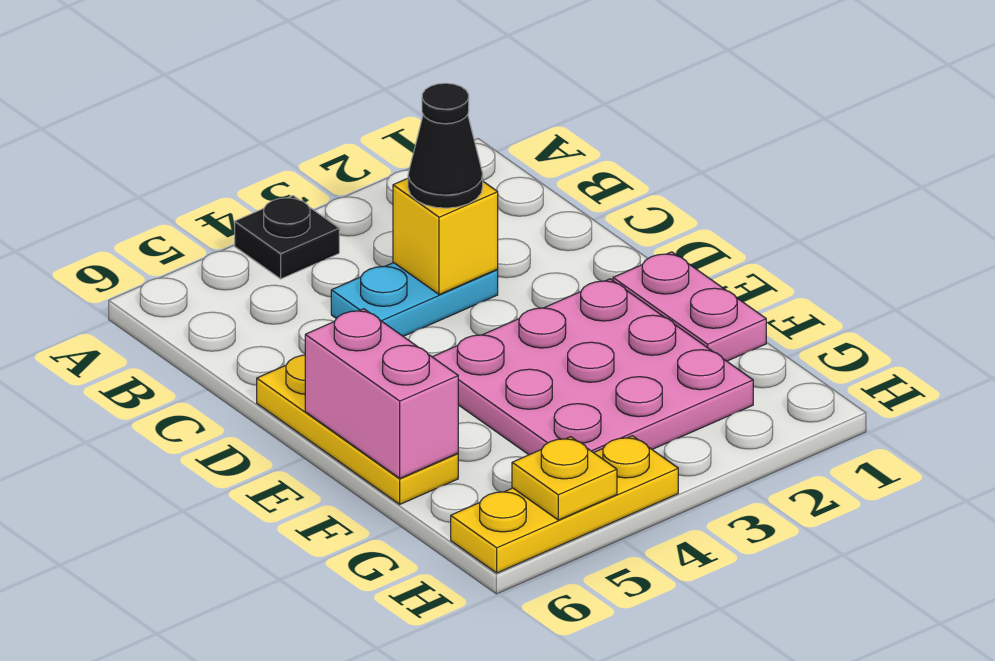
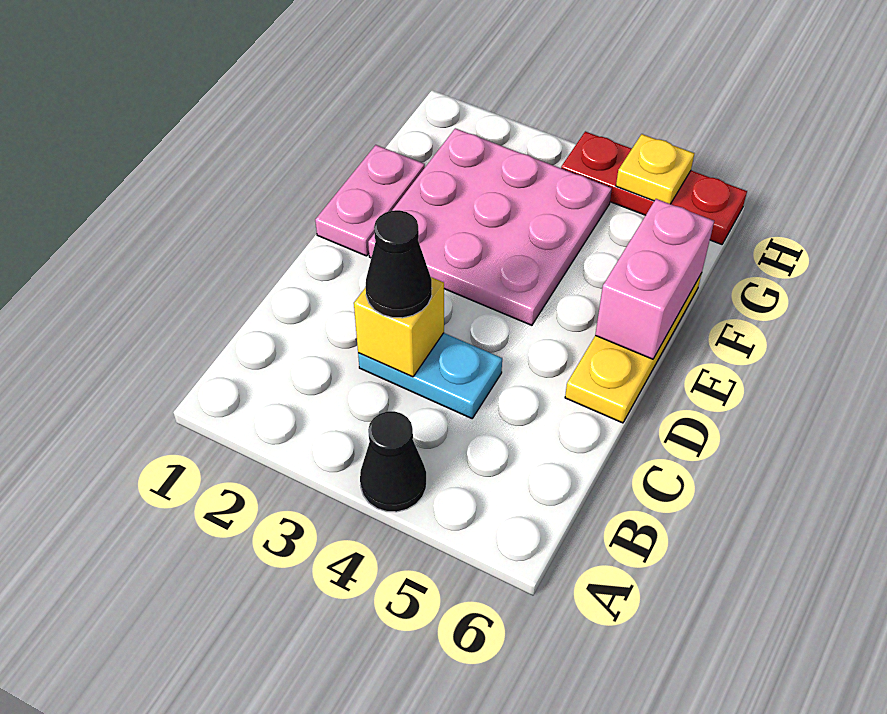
black plate A4 level 1 -> black cone A4 level 1
yellow plate H4:H6 level 1 -> red plate H4:H6 level 1

